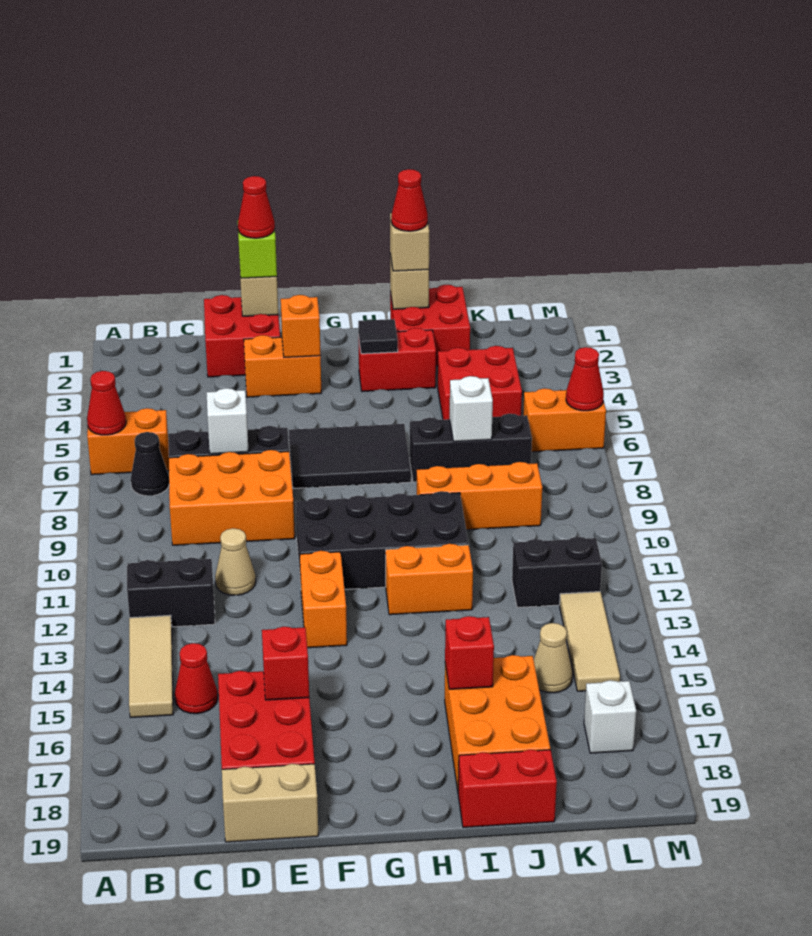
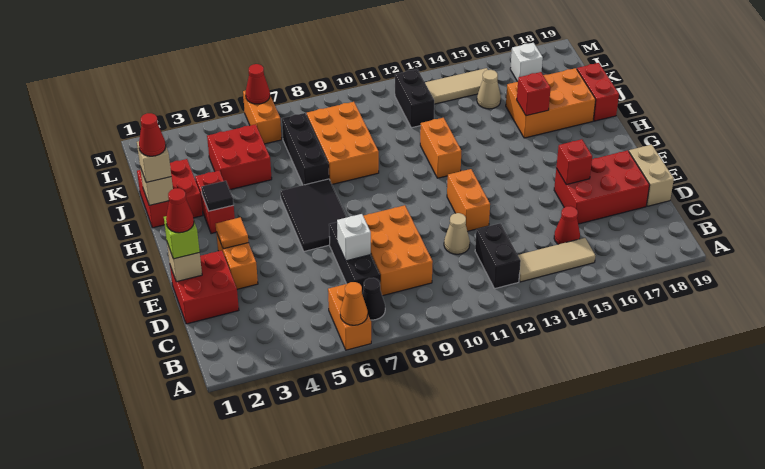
red cone A6 level 2 -> orange cone A6 level 2
orange brick F3 level 2 -> orange tile F3 level 2
black brick F10:I11 level 1 -> none
orange brick F12:F13 level 1 -> orange brick E12:F12 level 1
orange brick I9:K9 level 1 -> orange brick I8:K9 level 1
white brick J7 level 2 -> none

